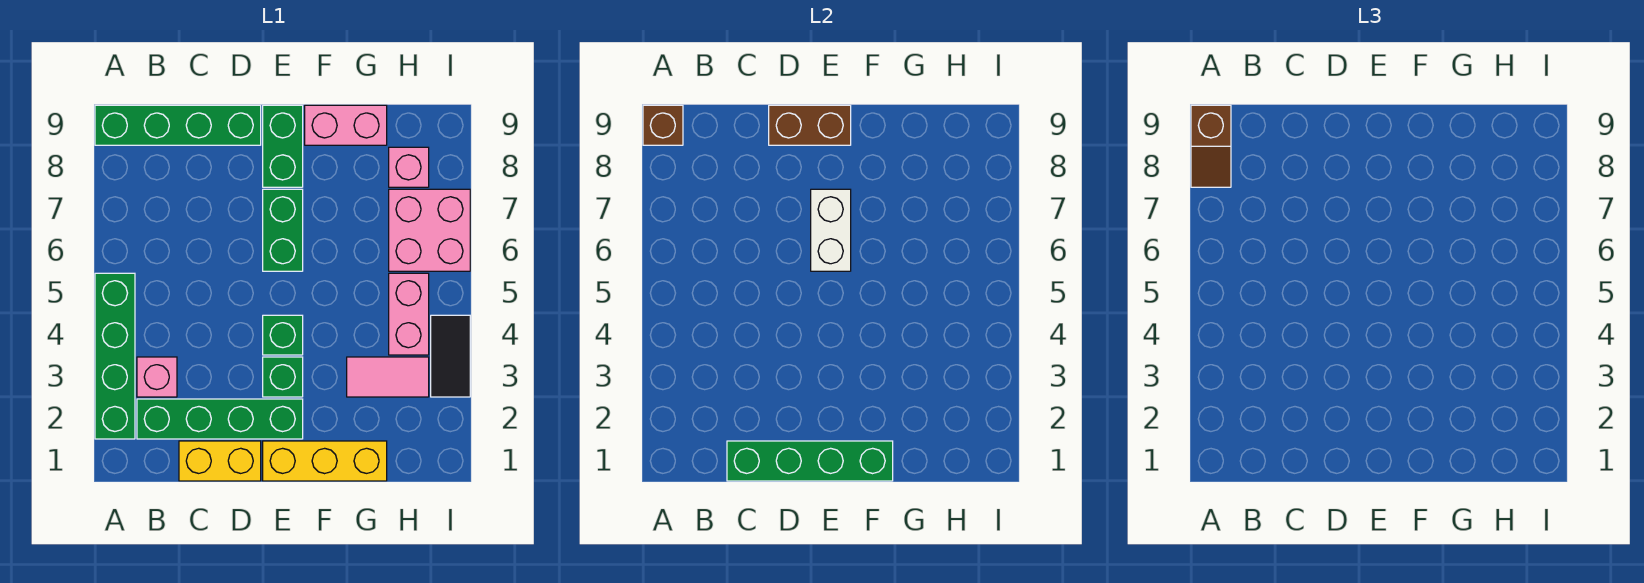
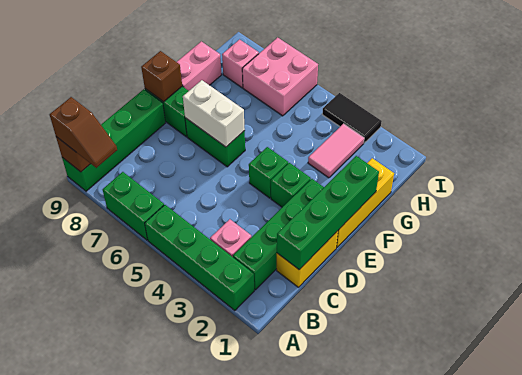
none -> green brick A6:A7 level 1
brown brick D9:E9 level 2 -> brown brick E9 level 2
pink brick H4:H5 level 1 -> none

